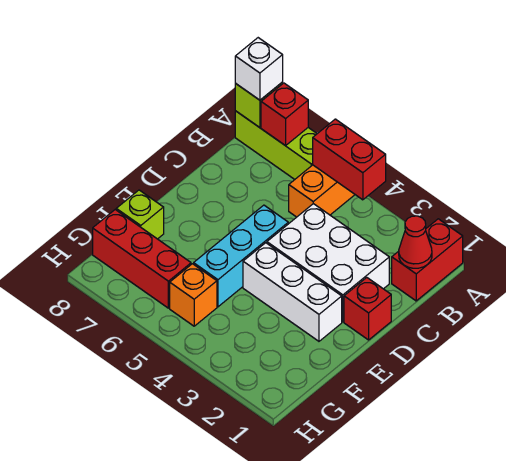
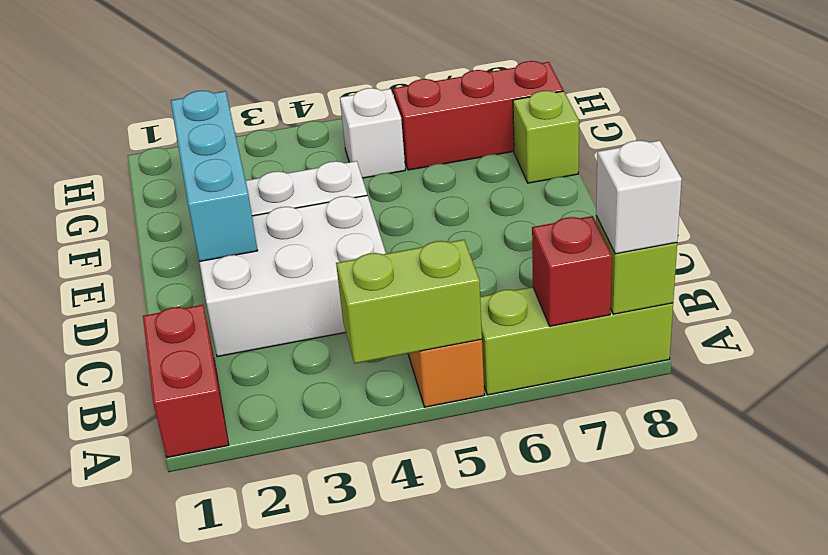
red brick A4:A5 level 2 -> lime brick A4:A5 level 2
red cone B1 level 2 -> none
red brick D1 level 1 -> none
cyan brick D5:F5 level 1 -> cyan brick D2:F2 level 2
orange brick G5 level 1 -> white brick G5 level 1

